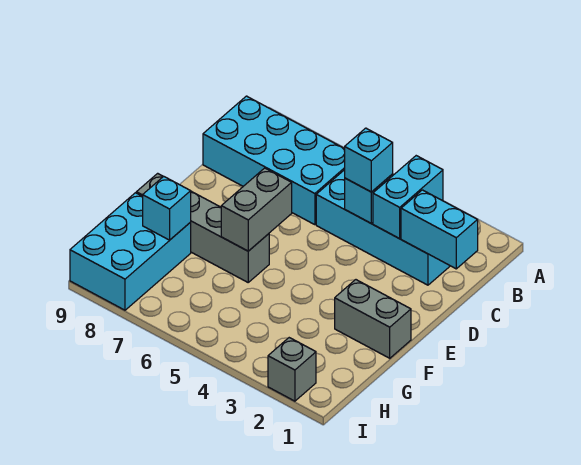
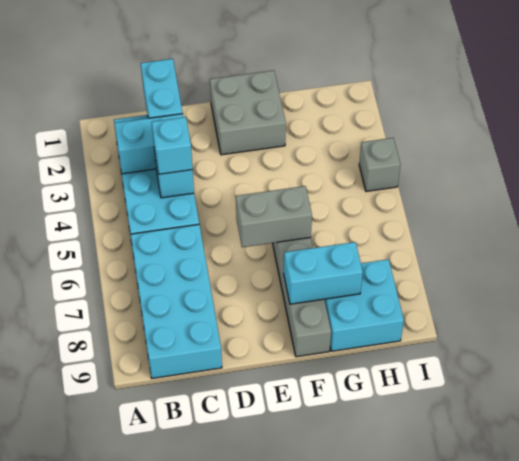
grey brick F1:F2 level 1 -> grey brick E1:F2 level 1
cyan brick G8:I9 level 1 -> cyan brick G8:H9 level 1
cyan brick G8 level 2 -> cyan brick F8:G8 level 2
grey brick I2 level 1 -> grey brick I4 level 1

